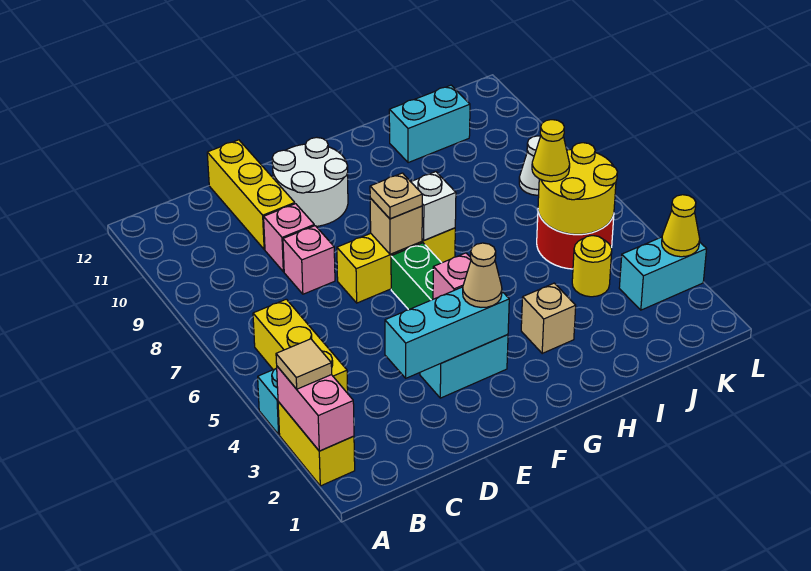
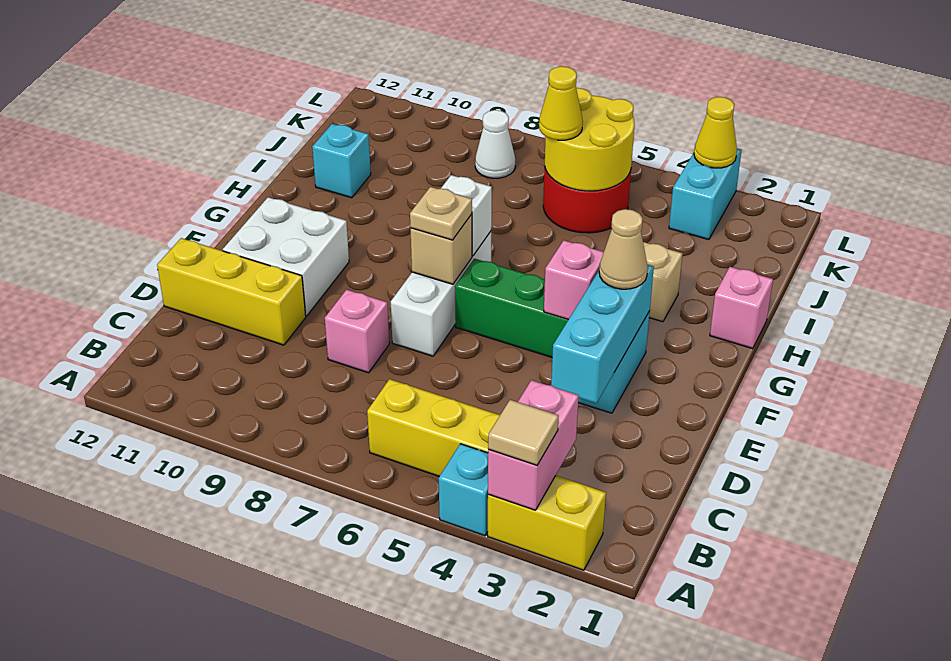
pink brick A2:A3 level 2 -> pink brick A3:B3 level 2
pink brick D9 level 1 -> pink brick H1 level 1
yellow brick E7:G7 level 1 -> white brick E7:G7 level 1
white round brick E10:F11 level 1 -> white brick E10:F11 level 1
cyan brick I11:J11 level 1 -> cyan brick I11 level 1
yellow round brick J4 level 1 -> none

